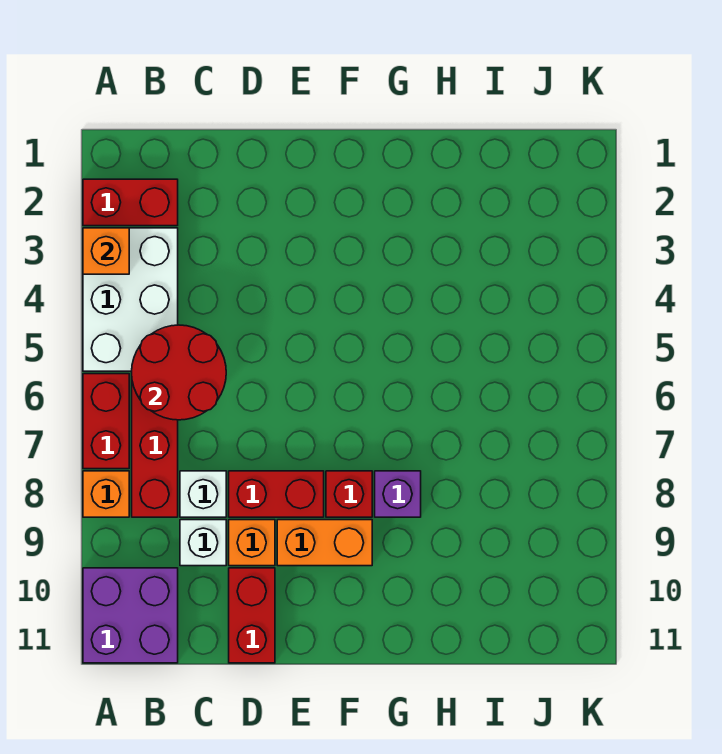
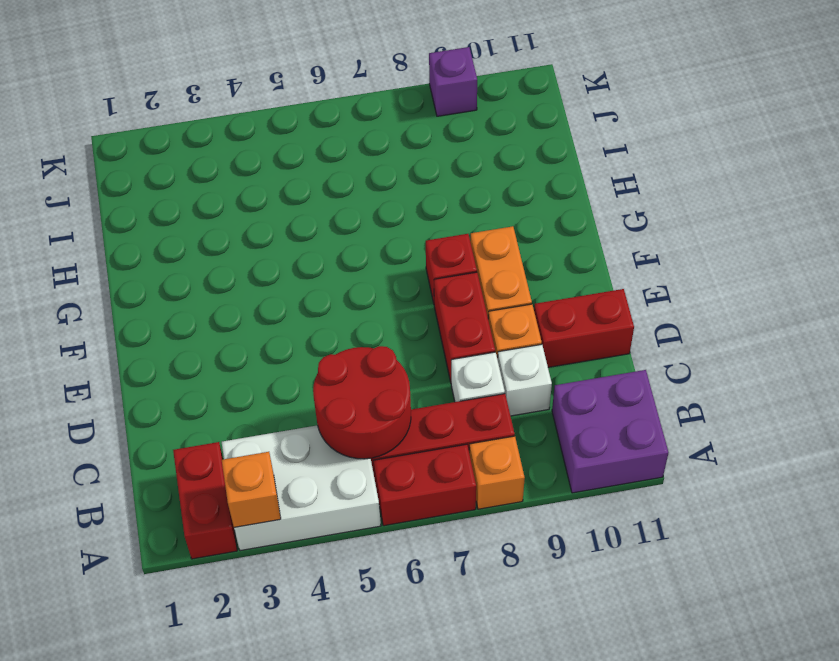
purple brick G8 level 1 -> purple brick K9 level 1

